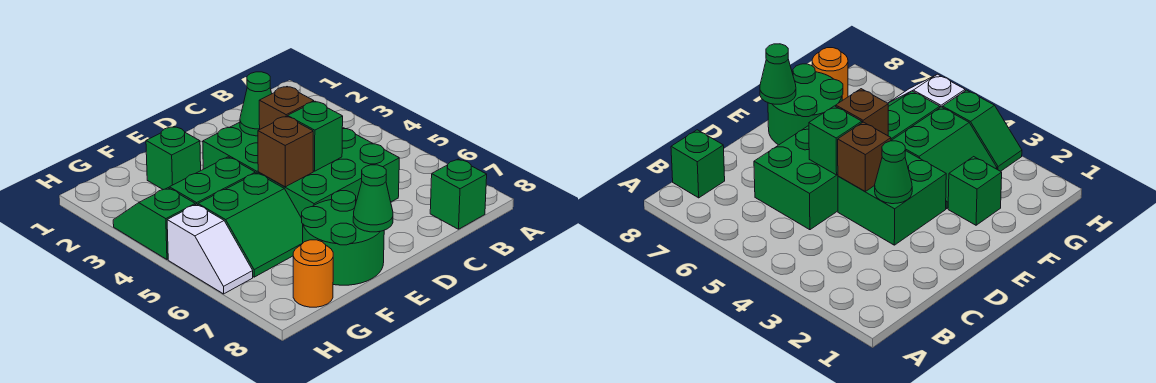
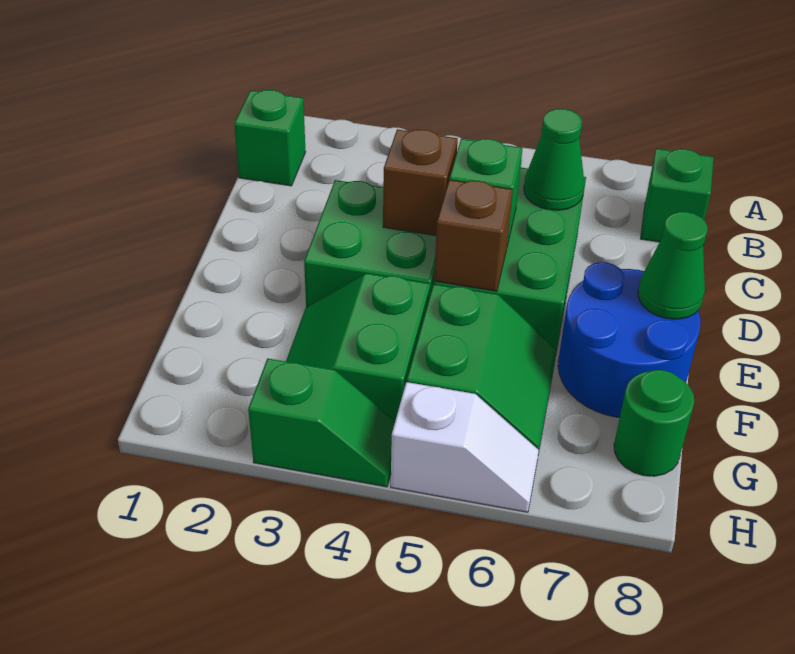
green cone D3 level 2 -> green cone C6 level 2
green round brick E7:F8 level 1 -> blue round brick E7:F8 level 1
green brick F2 level 1 -> green brick B1 level 1
orange round brick G8 level 1 -> green round brick G8 level 1
green slope H3:H4 level 1 top 4 -> green slope H3:H4 level 1 top 3

